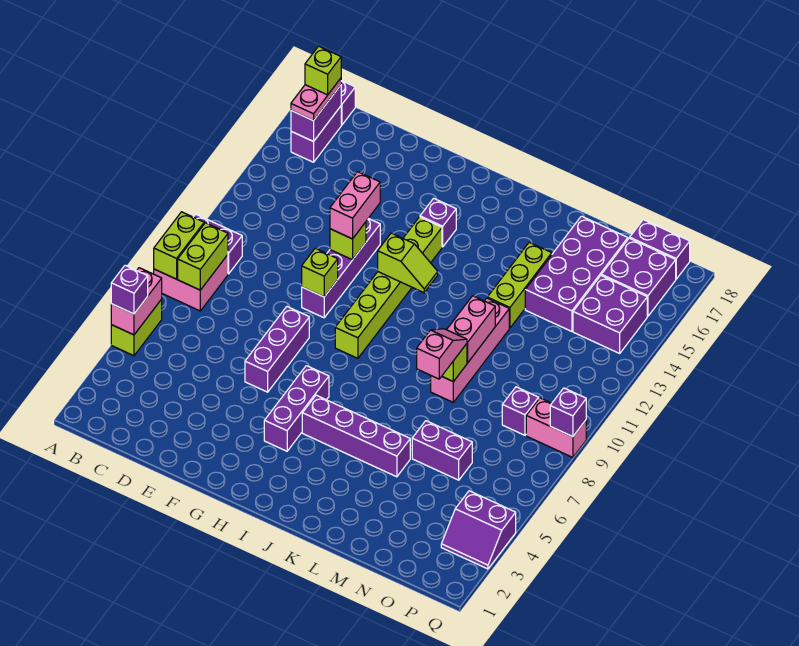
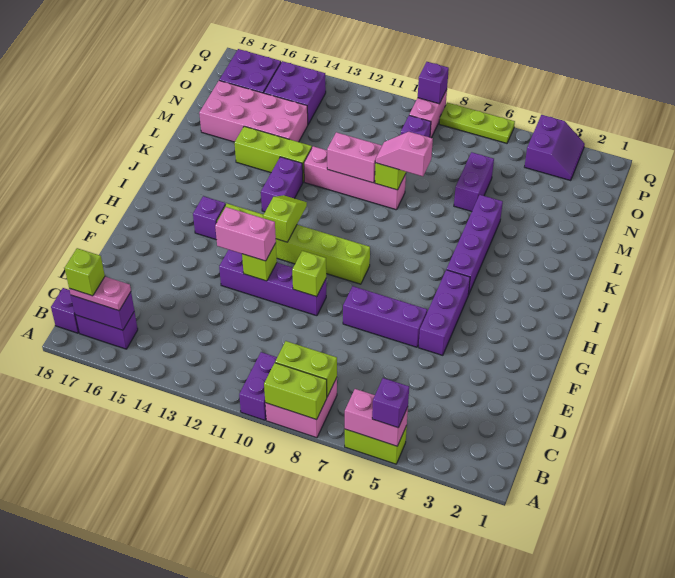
purple brick H4:H6 level 1 -> purple brick F5:H5 level 1
purple brick M14:N17 level 1 -> pink brick M14:N17 level 1
purple brick O18:P18 level 1 -> purple brick J13:K13 level 1
none -> lime plate Q6:Q8 level 1

